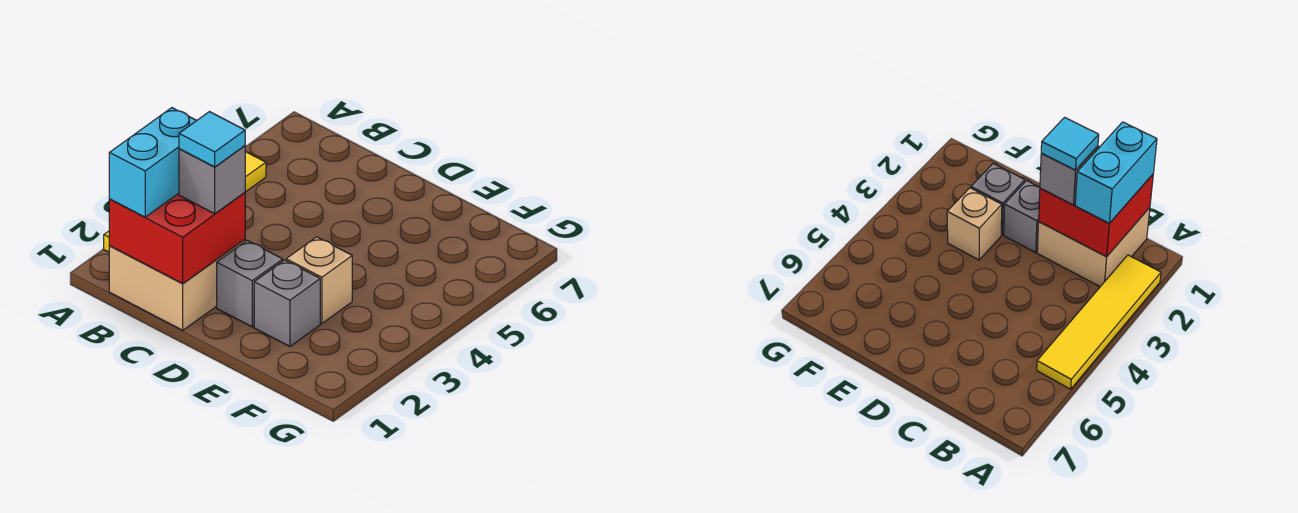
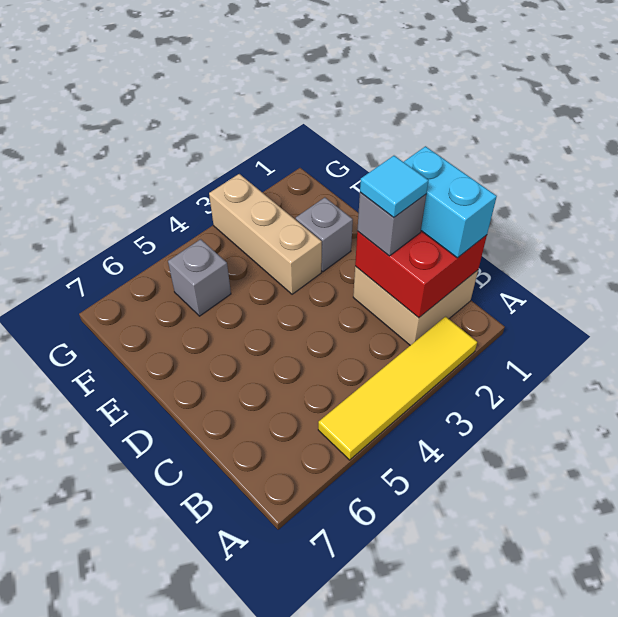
cyan brick B1:B2 level 3 -> cyan brick B1:C1 level 3
grey brick D2 level 1 -> grey brick F5 level 1
tan brick E3 level 1 -> tan brick E3:G3 level 1

